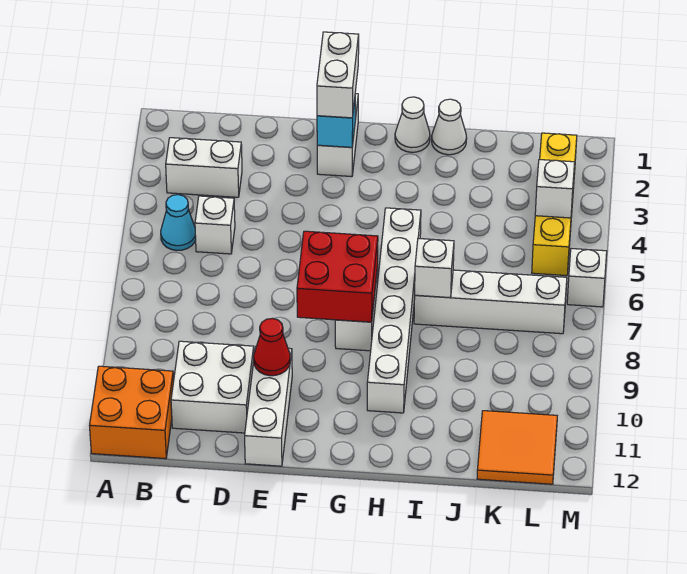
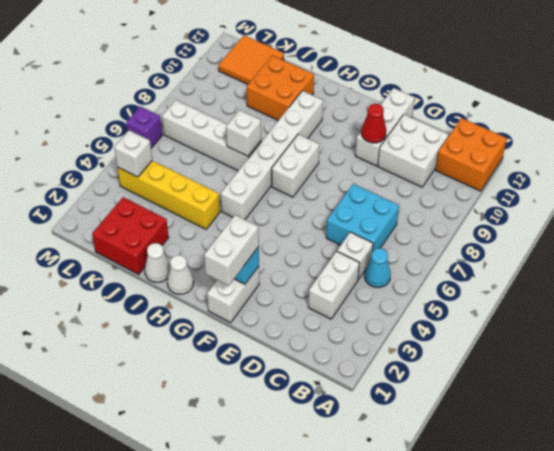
white brick B3:C3 level 1 -> white brick C3:C4 level 1
none -> cyan brick C6:D7 level 1
red brick F7:G8 level 2 -> red brick J1:K2 level 1
none -> orange brick I10:J11 level 1
yellow brick L2:L5 level 1 -> yellow brick I4:L4 level 1
white brick M6 level 1 -> purple brick M6 level 1

